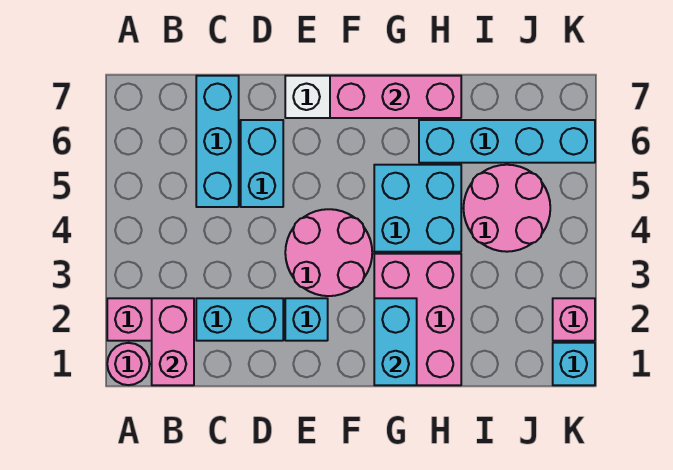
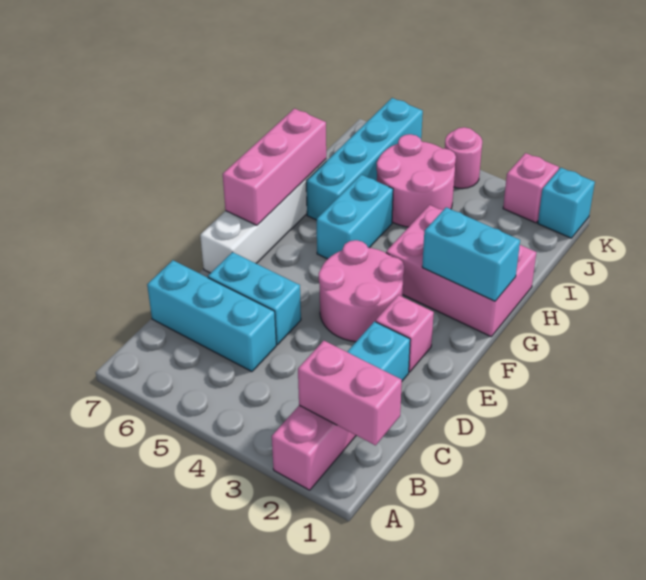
pink round brick A1 level 1 -> pink round brick K4 level 1
cyan brick E2 level 1 -> pink brick E2 level 1
cyan brick G4:H5 level 1 -> cyan brick G5:H5 level 1

